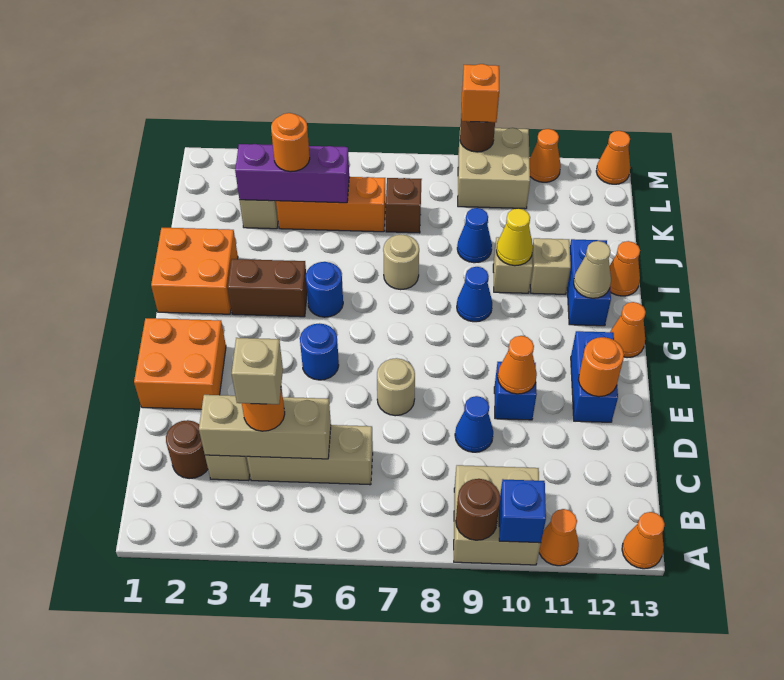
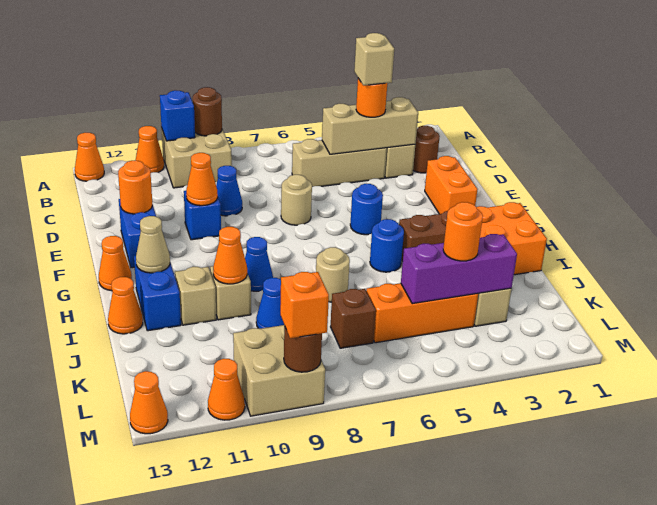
orange brick E1:F2 level 1 -> orange brick E2:F2 level 1
yellow cone I10 level 2 -> orange cone I10 level 2

